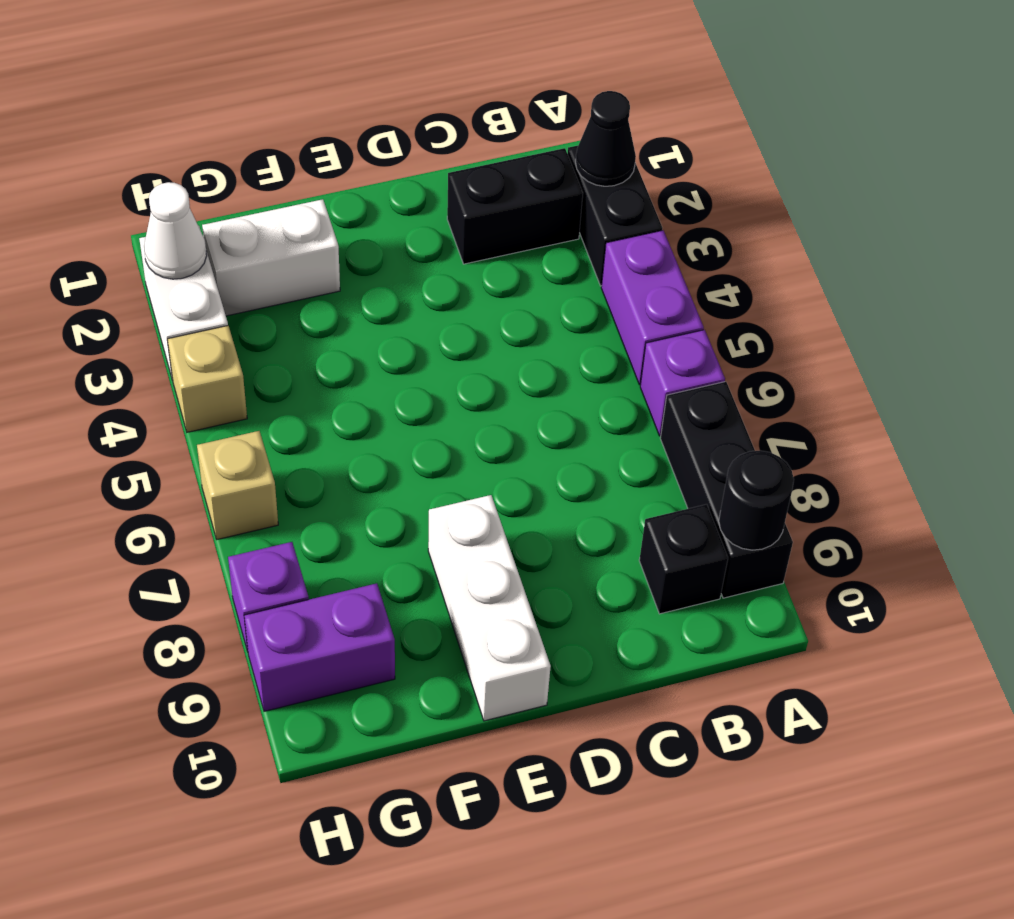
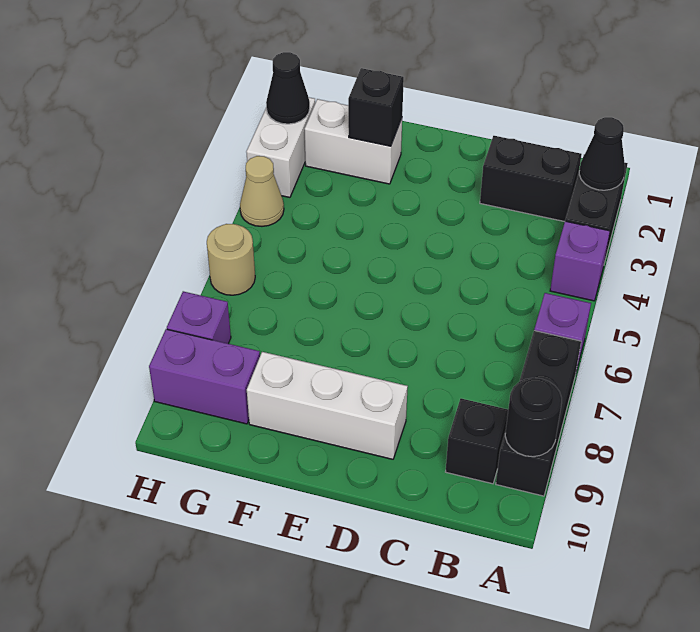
purple brick A4:A5 level 1 -> purple brick A4 level 1
white brick E8:E10 level 1 -> white brick D9:F9 level 1
none -> black brick F2 level 2
white cone H2 level 2 -> black cone H2 level 2
tan brick H4 level 1 -> tan cone H4 level 1
tan brick H6 level 1 -> tan round brick H6 level 1

